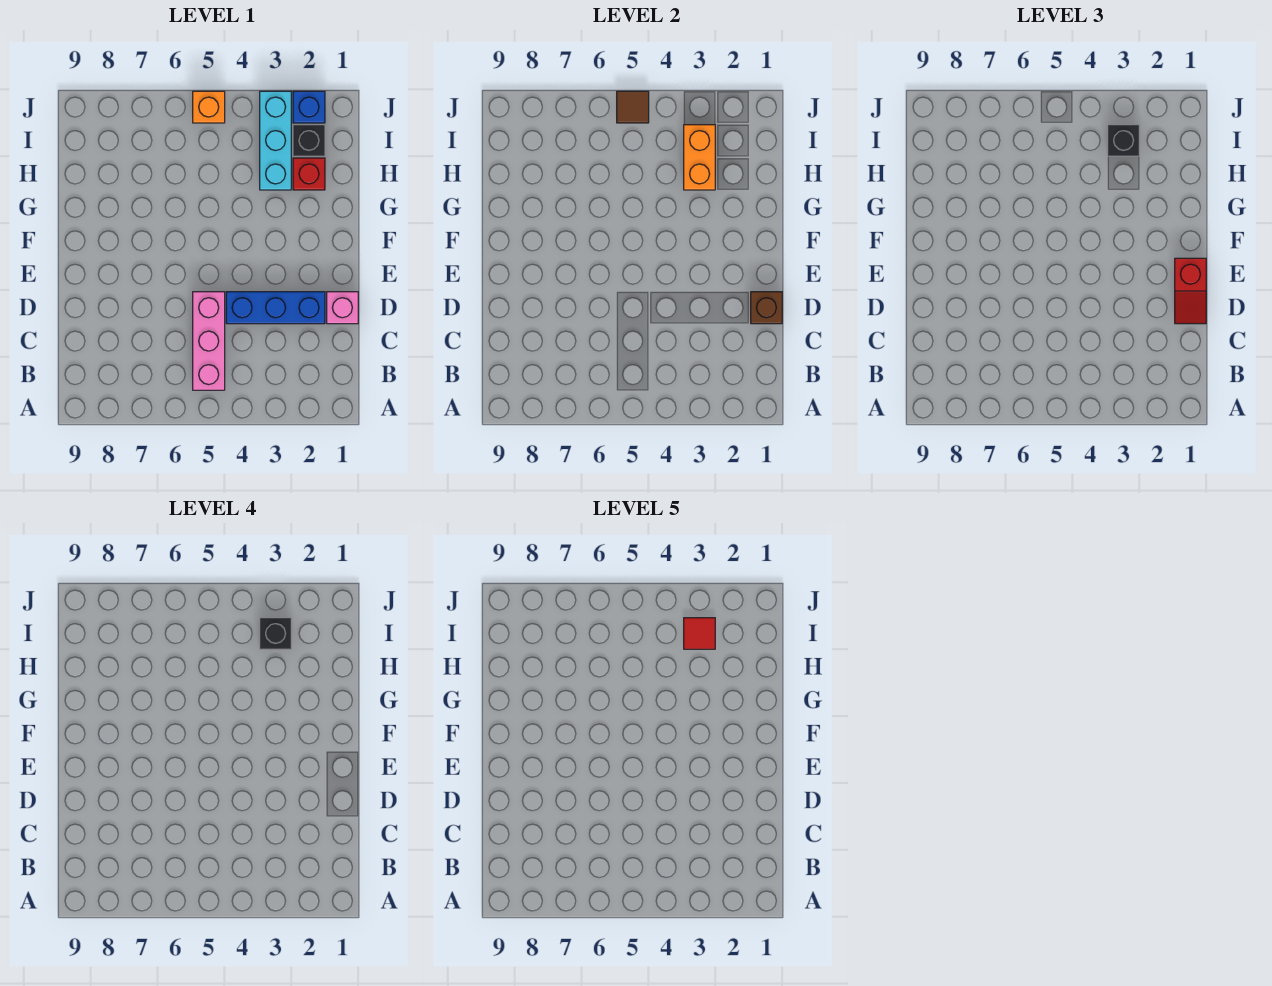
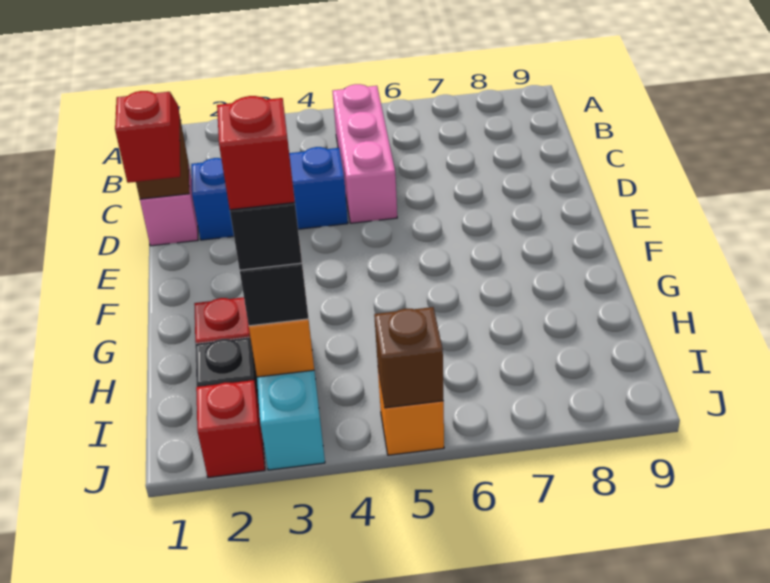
red tile I3 level 5 -> red brick I3 level 5
blue brick J2 level 1 -> red brick J2 level 1
brown tile J5 level 2 -> brown brick J5 level 2

